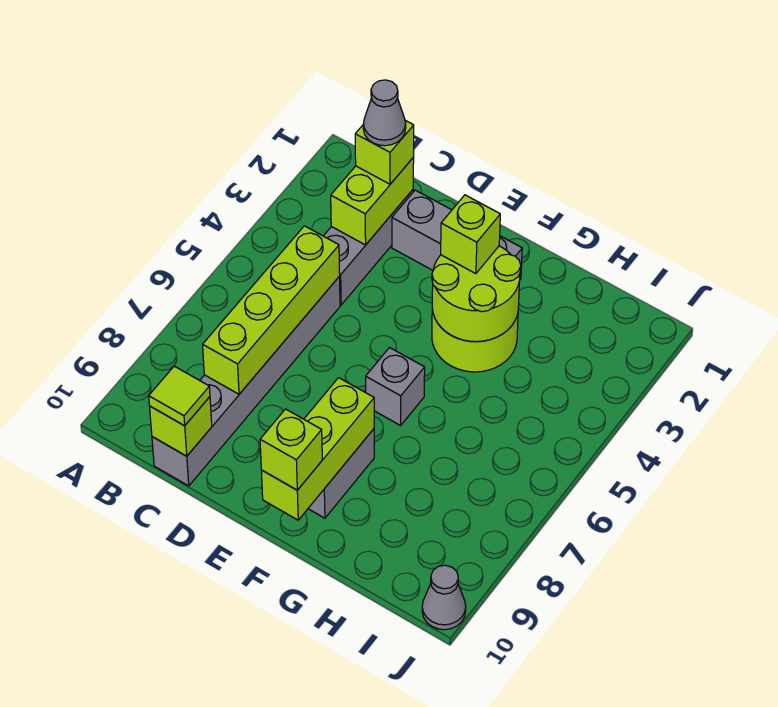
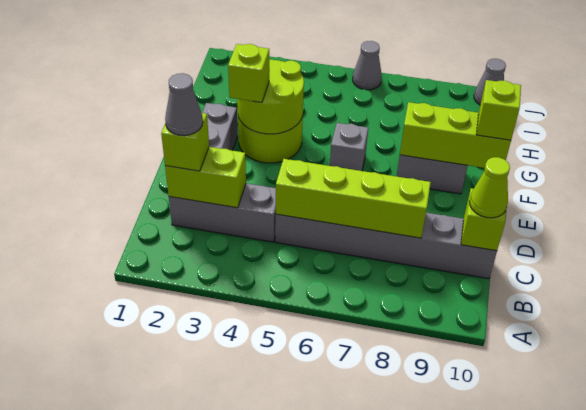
lime tile C10 level 3 -> lime cone C10 level 3
none -> grey cone J6 level 1

